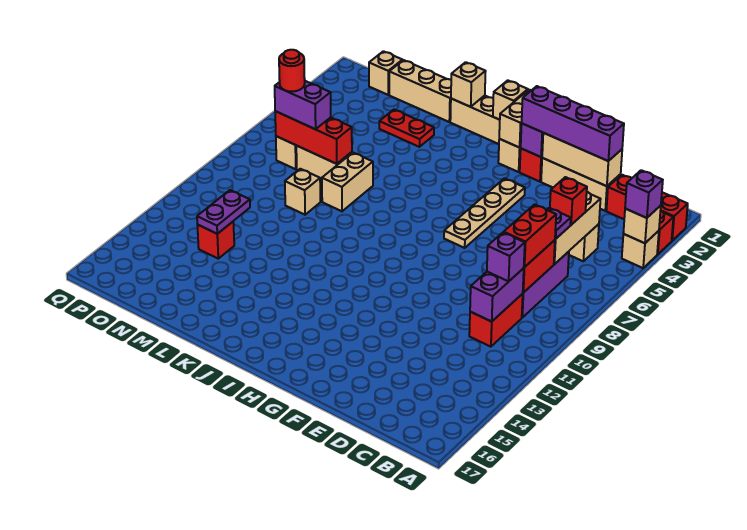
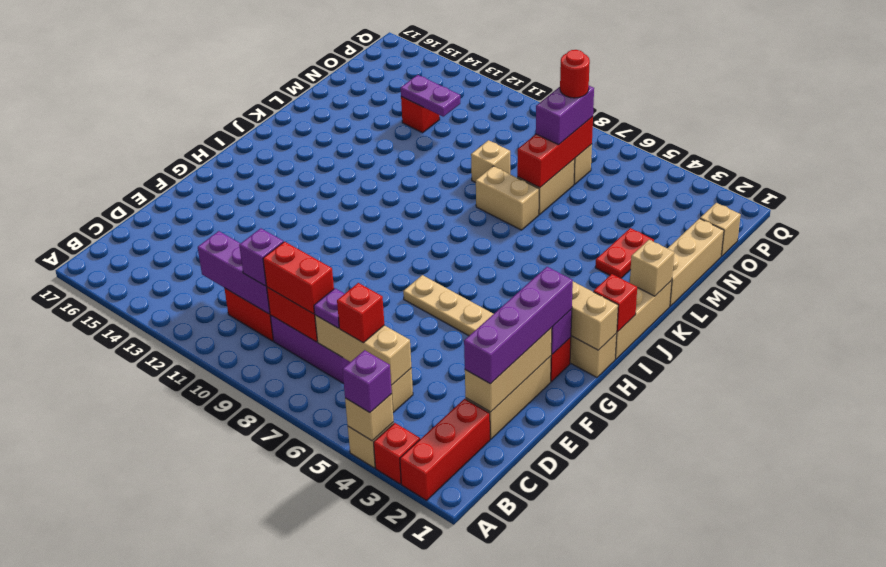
purple brick C10:C11 level 2 -> purple brick C10:C12 level 2
tan brick I1 level 2 -> red brick I1 level 2

